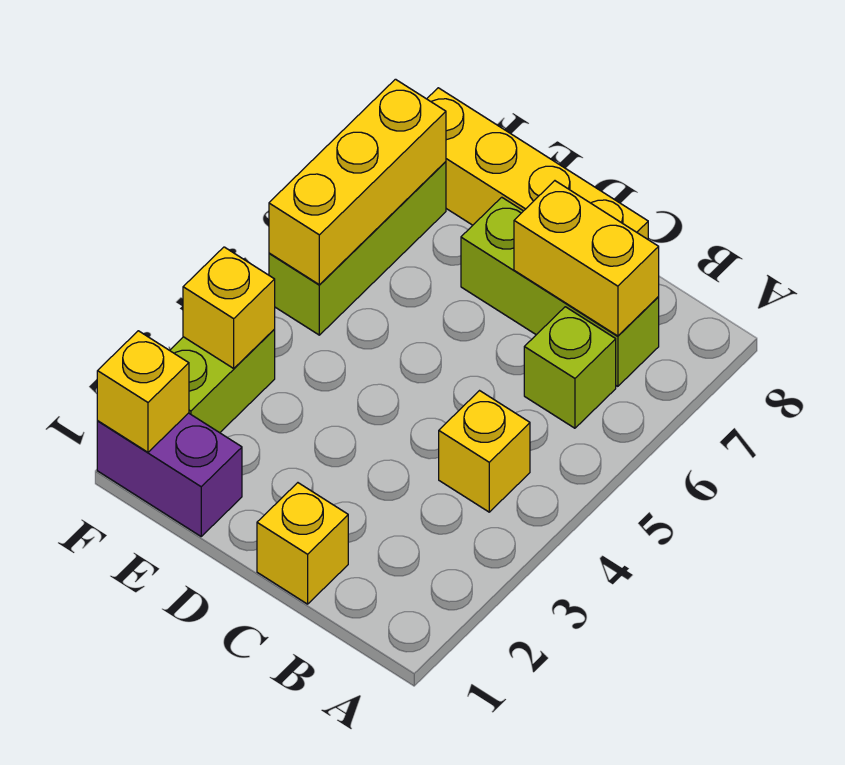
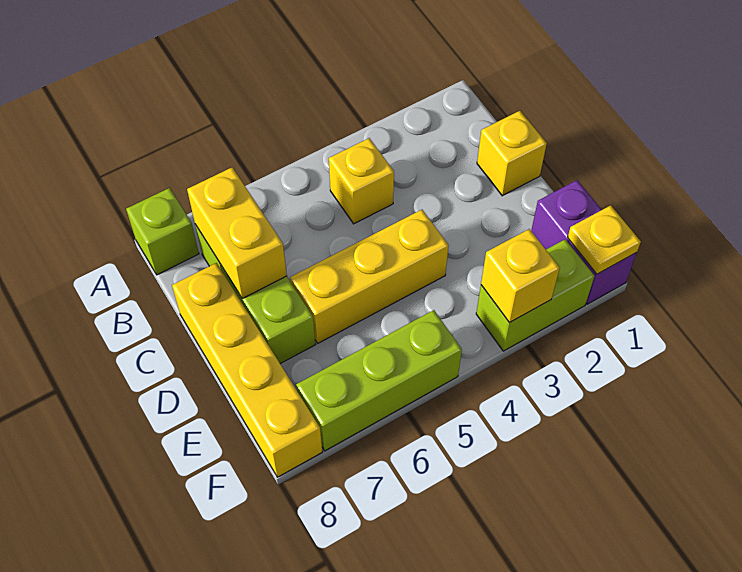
lime brick B6 level 1 -> lime brick A8 level 1
yellow brick F1 level 2 -> yellow plate F1 level 2
yellow brick F5:F7 level 2 -> yellow brick D4:D6 level 1

